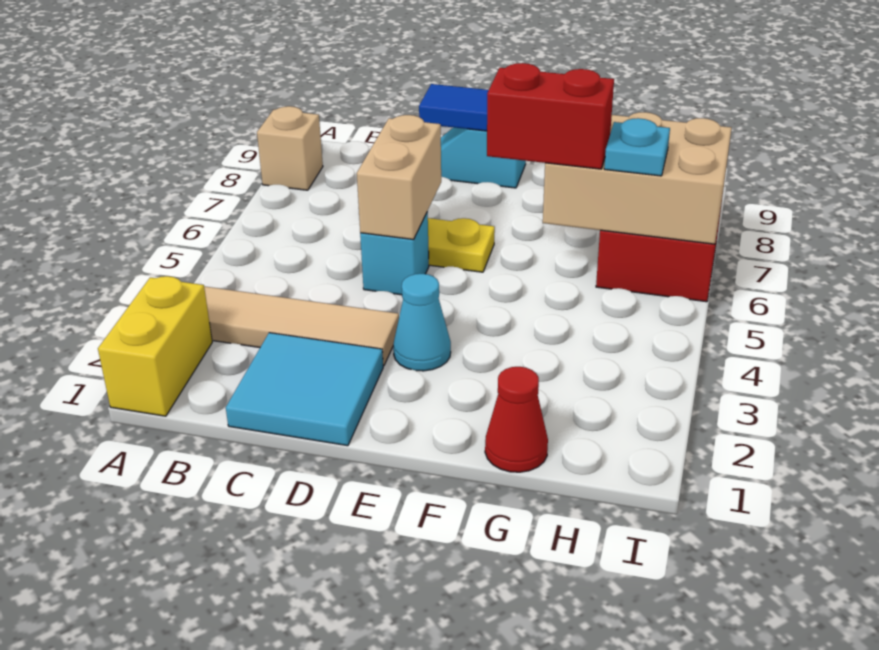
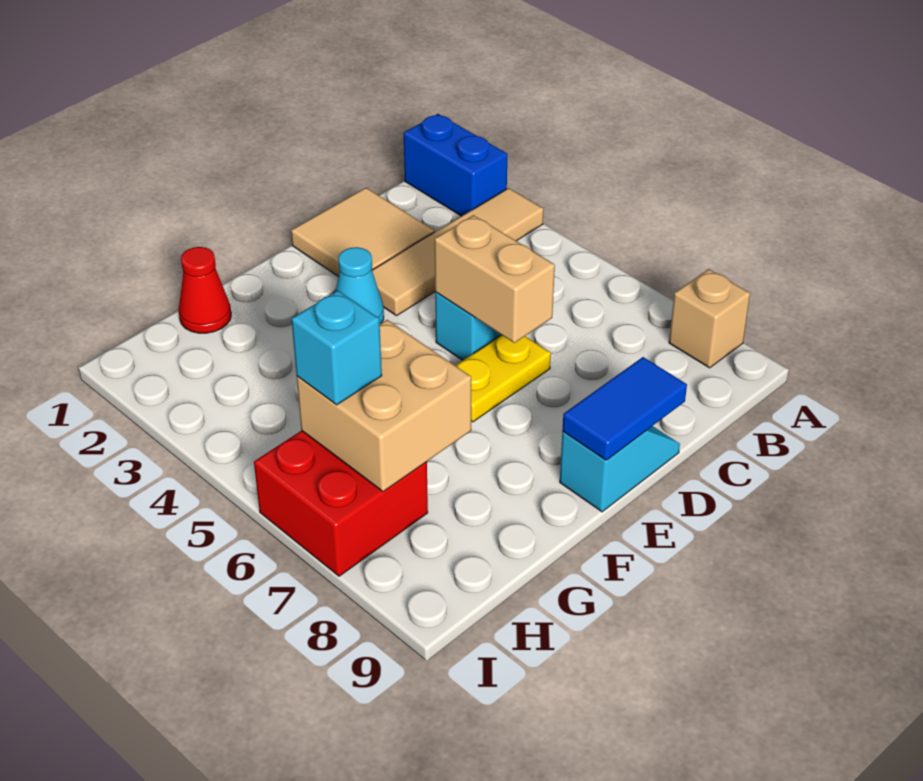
yellow brick A1:A2 level 1 -> blue brick A1:A2 level 1
cyan tile C1:D2 level 1 -> tan tile C1:D2 level 1
red brick F6:G6 level 3 -> none
tan brick G6:I7 level 2 -> tan brick G6:H7 level 2
cyan plate H6 level 3 -> cyan brick H6 level 3

